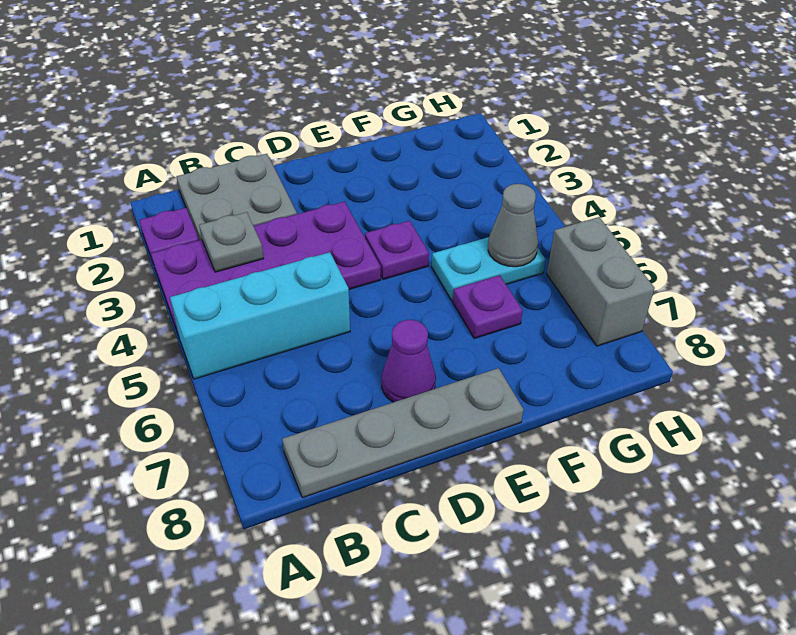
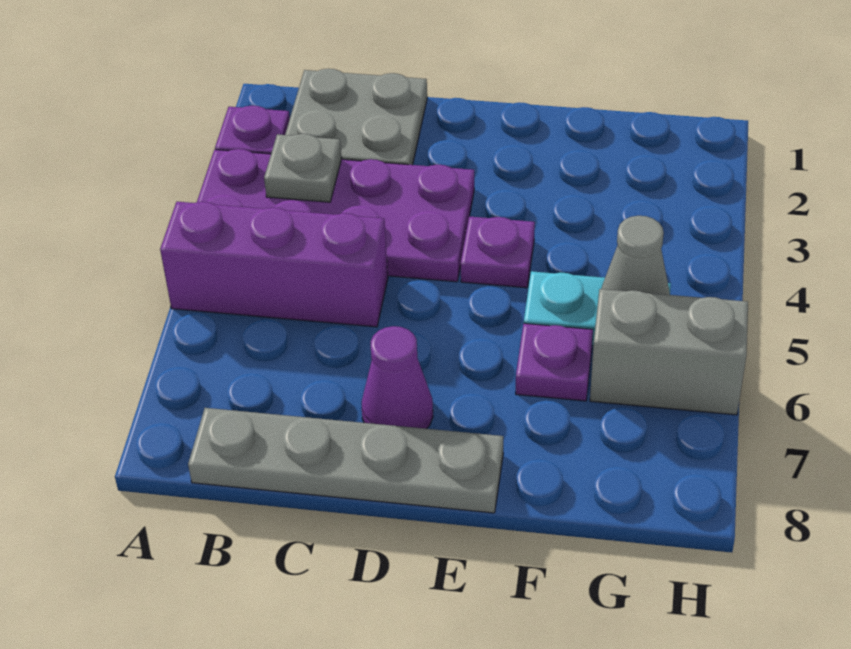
cyan brick A5:C5 level 1 -> purple brick A5:C5 level 1
grey brick H6:H7 level 1 -> grey brick G6:H6 level 1

